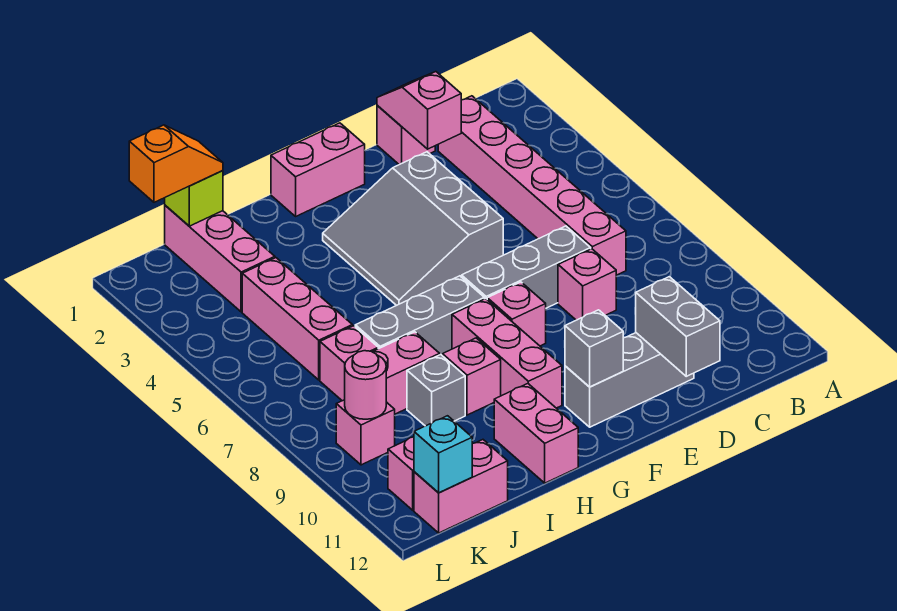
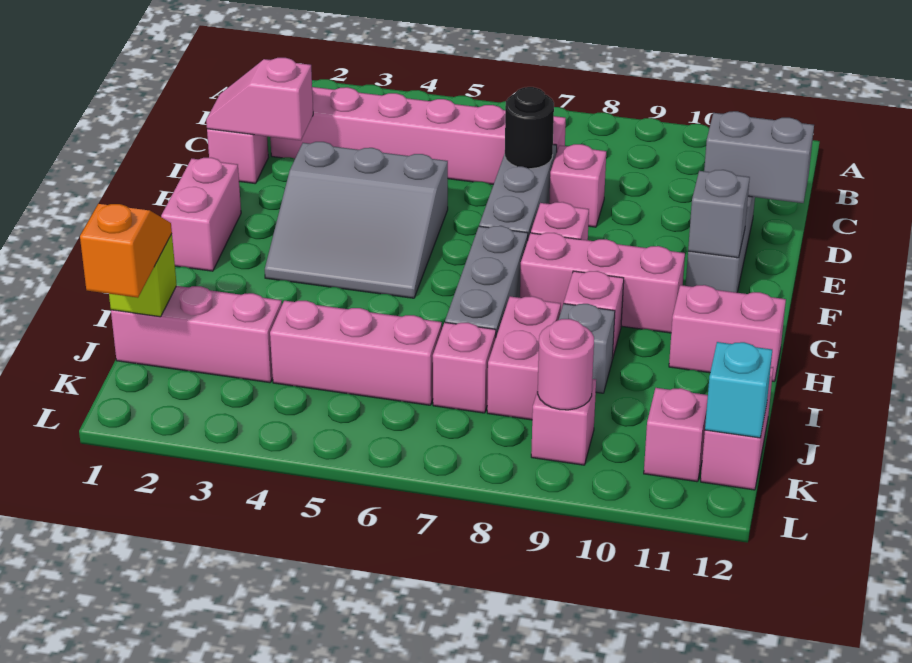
none -> black round brick D7 level 2

